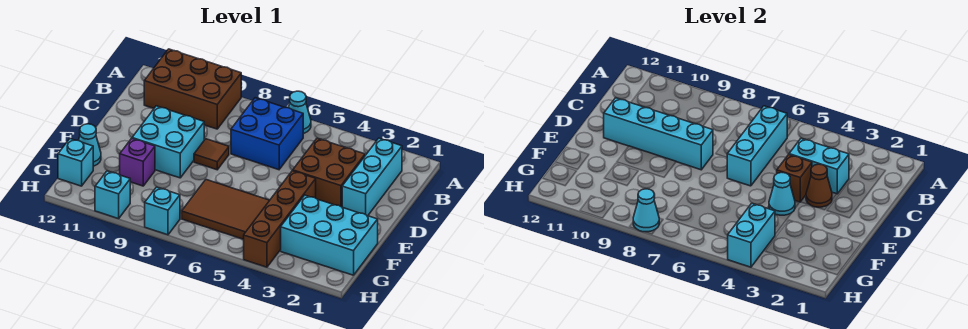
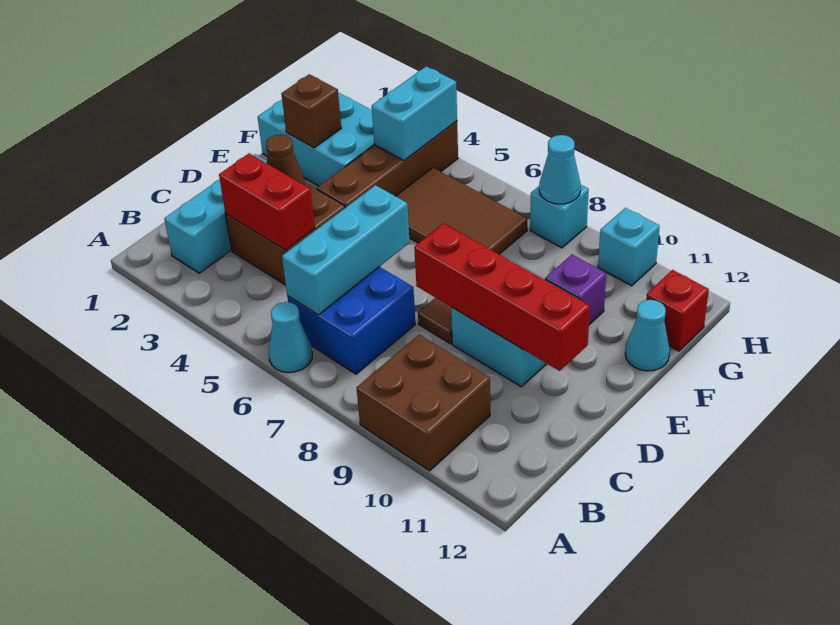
brown brick A9:B11 level 1 -> brown brick A9:B10 level 1
cyan brick C3:C4 level 2 -> red brick C3:C4 level 2
brown brick D4 level 2 -> brown brick F2 level 2
cyan brick D8:D11 level 2 -> red brick D8:D11 level 2
cyan cone E4 level 2 -> none
cyan brick G12 level 1 -> red brick G12 level 1

